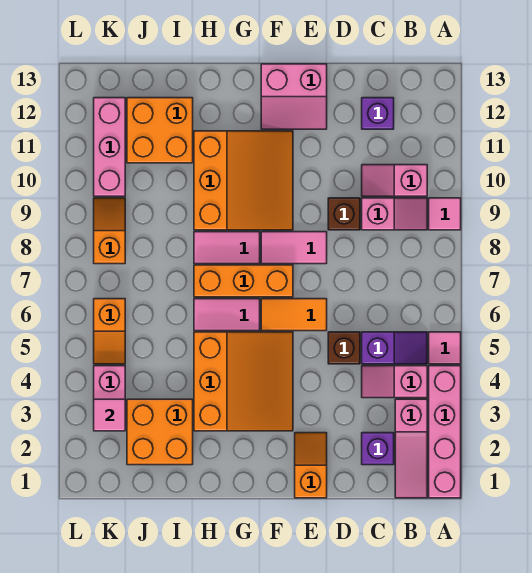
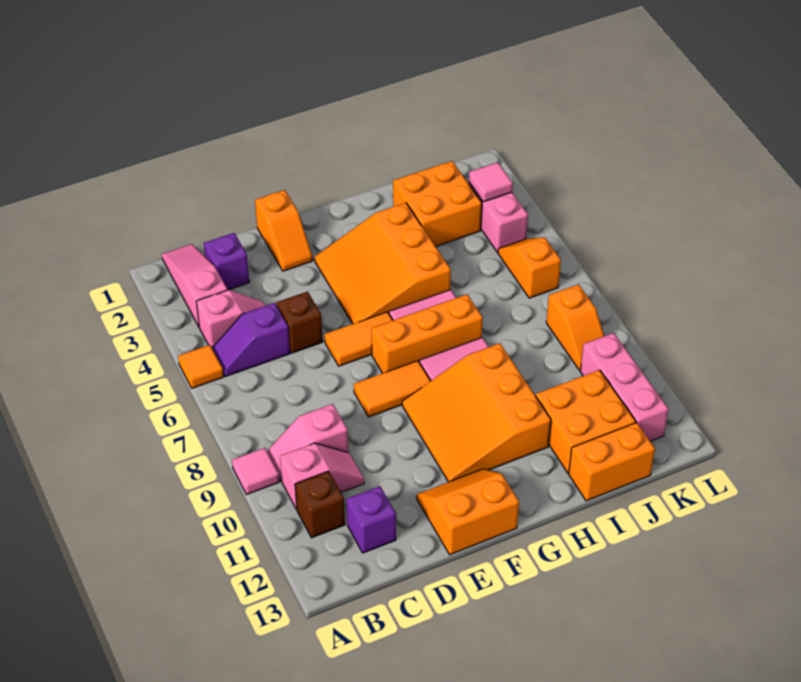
pink brick A1:A4 level 1 -> none
pink tile A5 level 1 -> orange tile A5 level 1
brown brick D9 level 1 -> brown brick B11 level 1
pink tile E8:F8 level 1 -> orange tile E8:F8 level 1
pink slope E12:F13 level 1 top 13 -> orange slope E12:F13 level 1 top 13
none -> orange brick I13:J13 level 1

